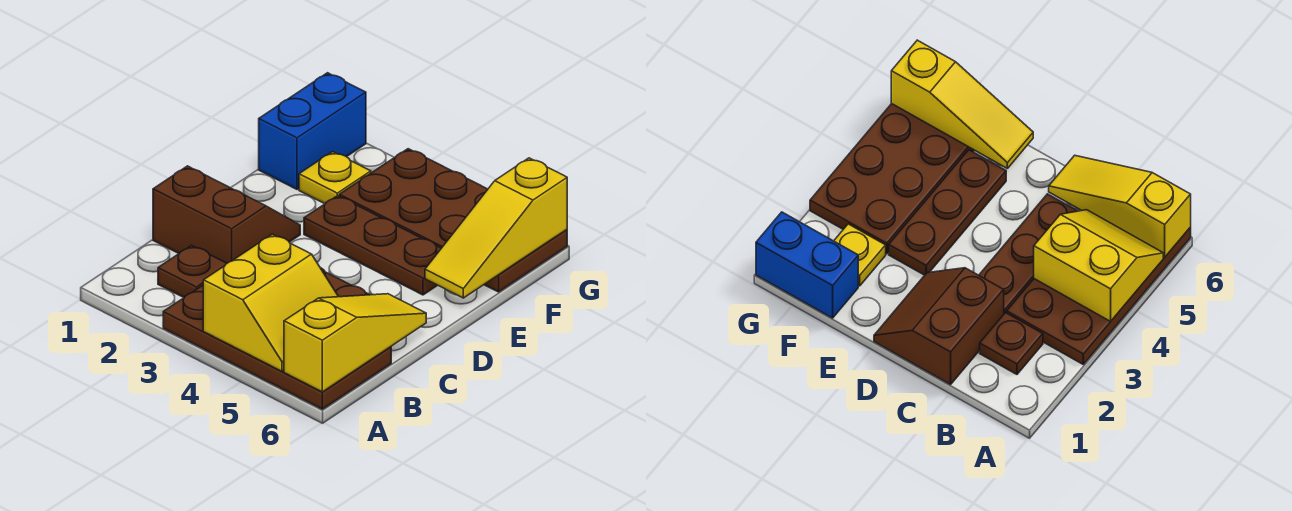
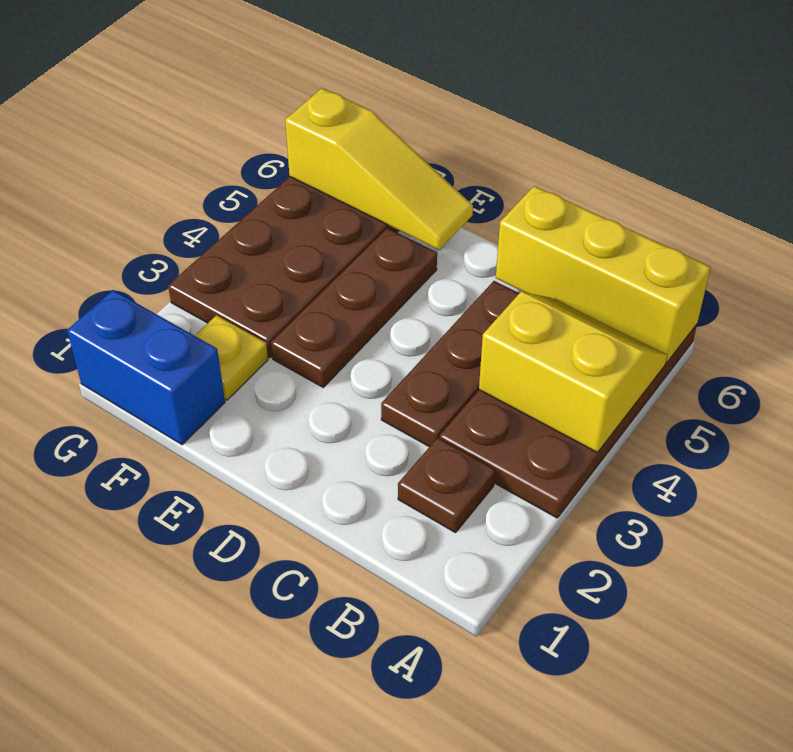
yellow slope A6:C6 level 2 top A -> yellow brick A6:C6 level 2
brown slope C1:D2 level 1 top C -> none

